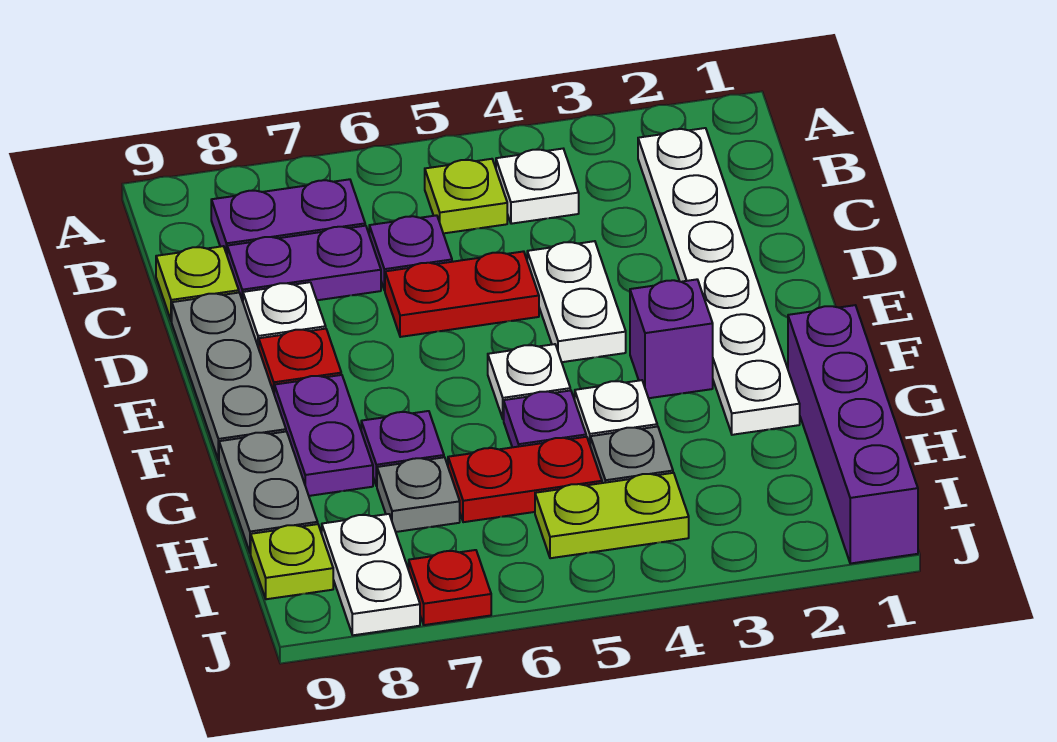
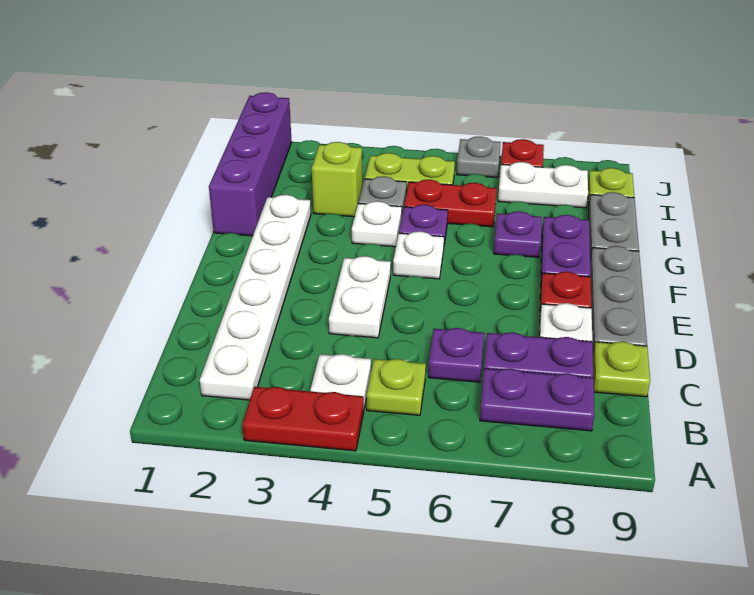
red plate D5:D6 level 1 -> red plate A3:A4 level 1
purple brick F3 level 1 -> none
none -> lime brick H3 level 1
grey plate H7 level 1 -> grey plate J6 level 1
white plate I8:J8 level 1 -> white plate I7:I8 level 1

